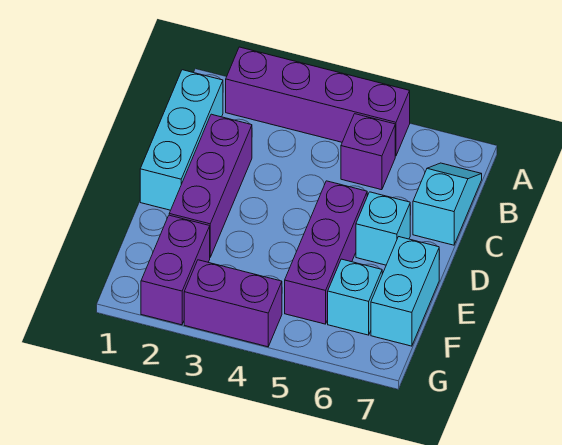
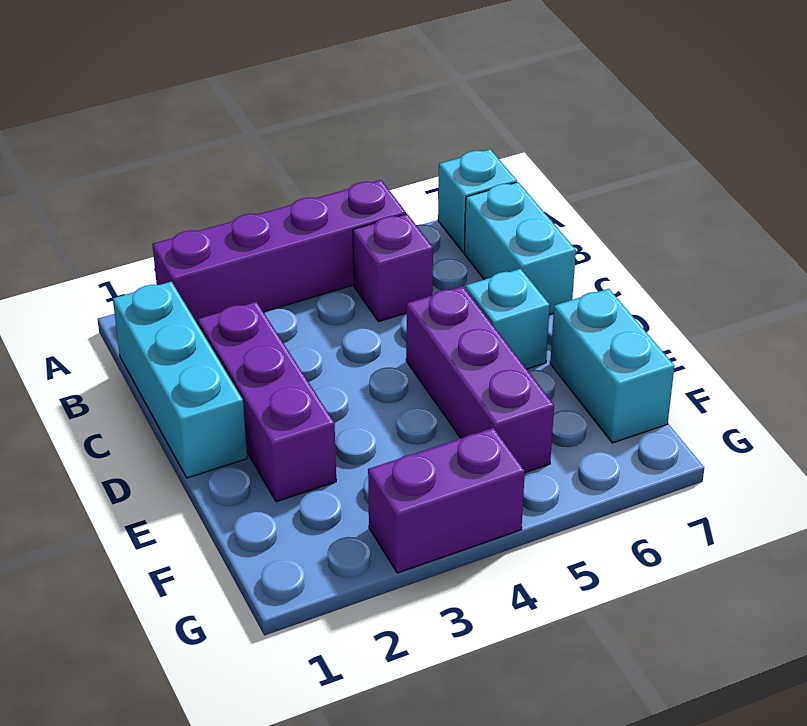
cyan slope B7:C7 level 1 top C -> cyan brick B7:C7 level 1
purple brick F2:G2 level 1 -> none
cyan brick F6 level 1 -> cyan brick A7 level 1

